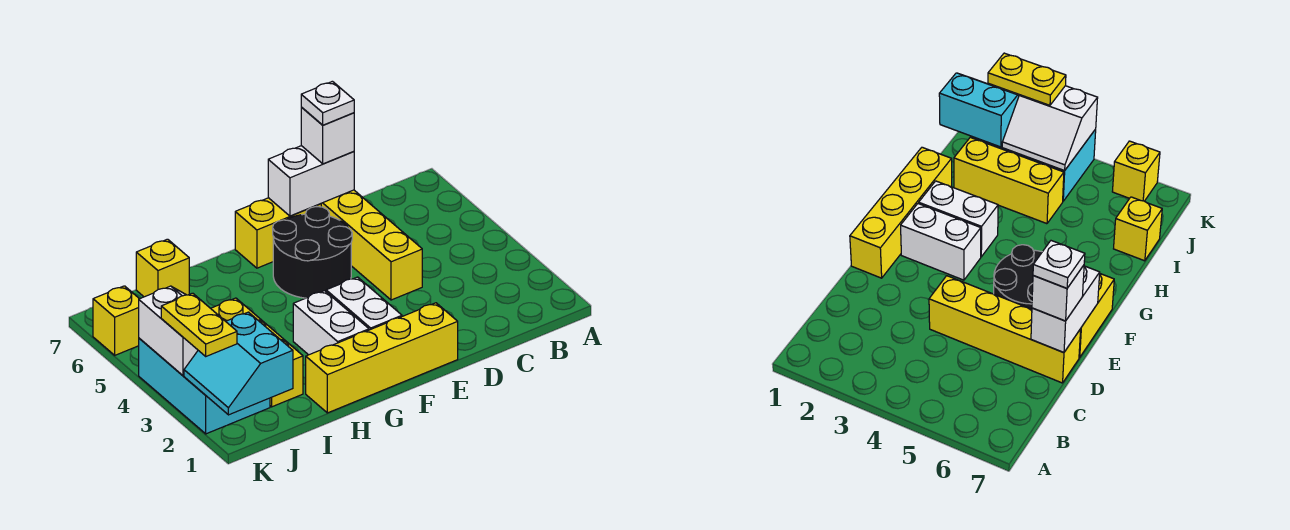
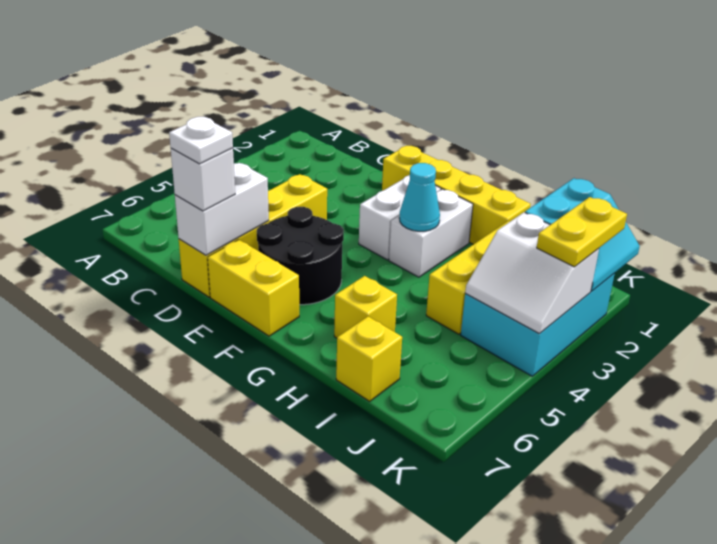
white brick D7:E7 level 2 -> white brick D6:D7 level 2
none -> cyan cone G3 level 2
white slope J3:K4 level 2 top K -> white slope J3:K4 level 2 top 3
yellow brick K6 level 1 -> yellow brick H6 level 1

